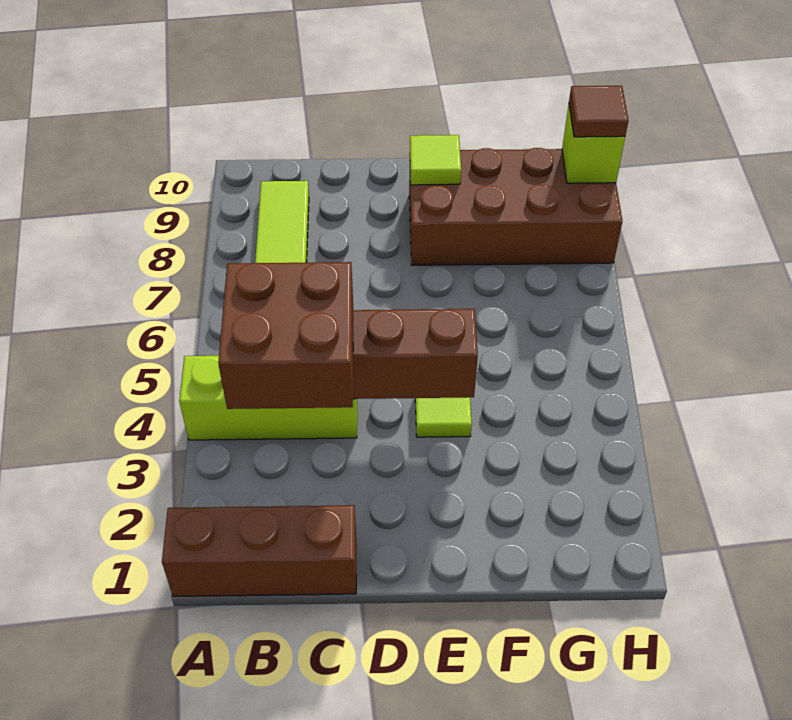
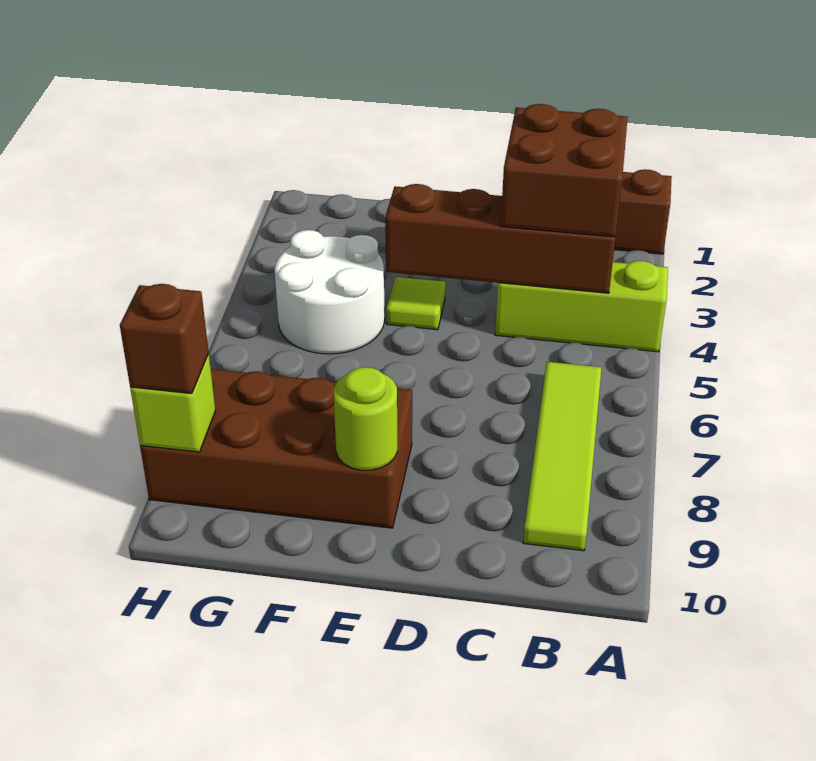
lime tile E9 level 2 -> lime round brick E9 level 2
none -> white round brick F4:G5 level 1
brown tile H9 level 3 -> brown brick H9 level 3

